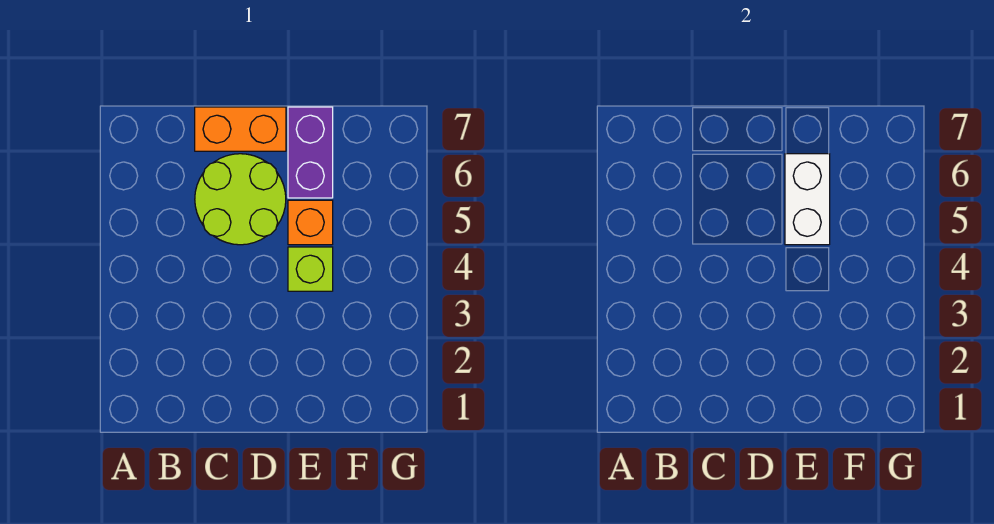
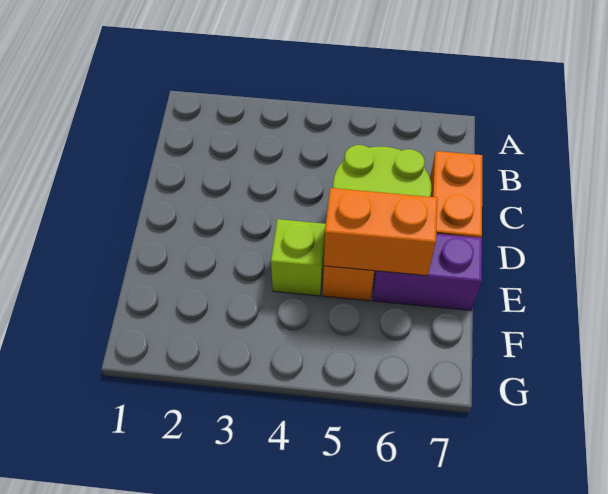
white brick E5:E6 level 2 -> orange brick E5:E6 level 2

